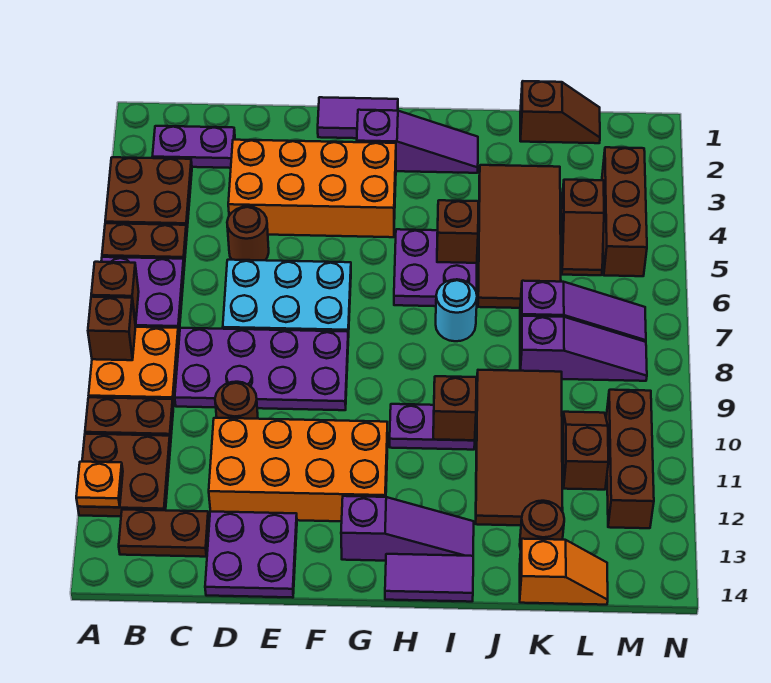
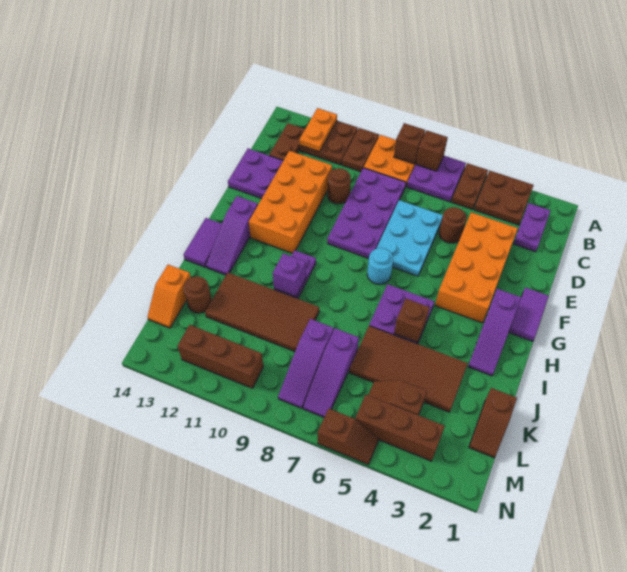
orange plate A12 level 2 -> orange plate A12:B12 level 2
cyan round brick I7 level 1 -> cyan round brick G7 level 1
brown brick I10 level 2 -> purple brick I10 level 2
brown slope L10:L11 level 1 top 11 -> brown slope N5:N6 level 1 top 6

